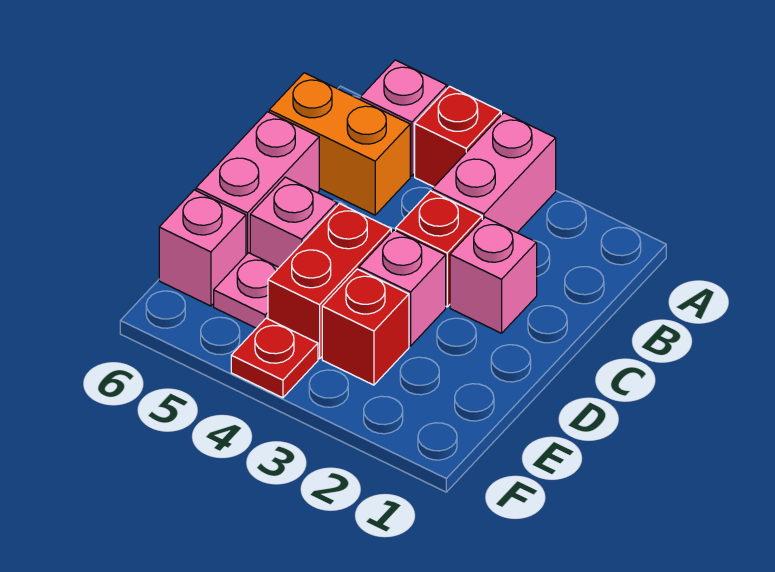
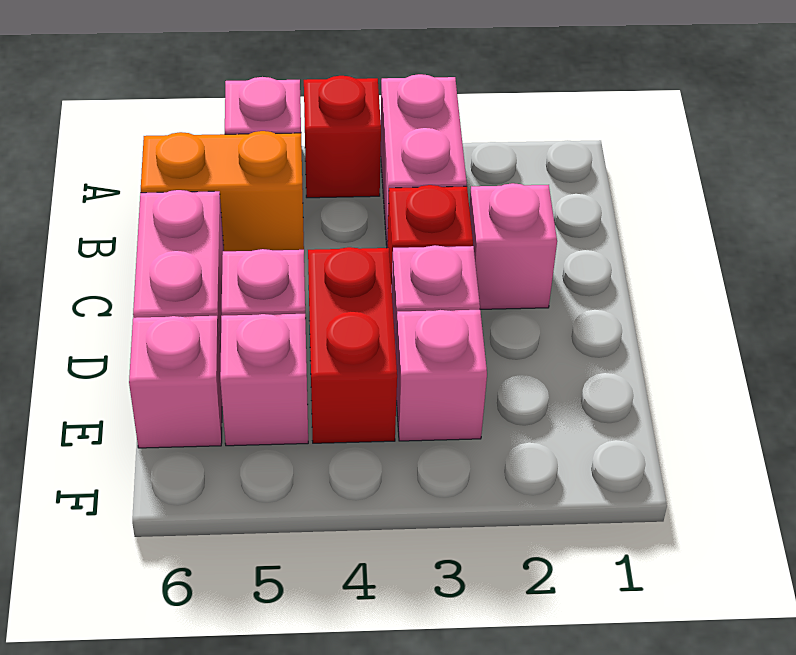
red brick E3 level 1 -> pink brick E3 level 1
pink plate E5 level 1 -> pink brick E5 level 1
red plate F4 level 1 -> none

